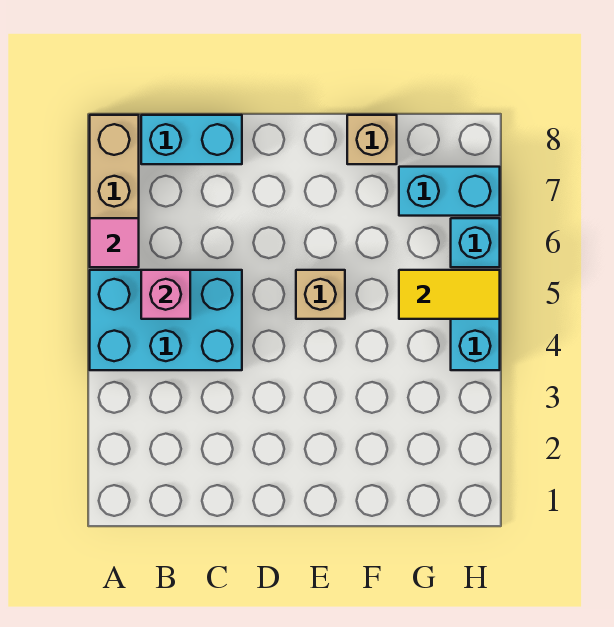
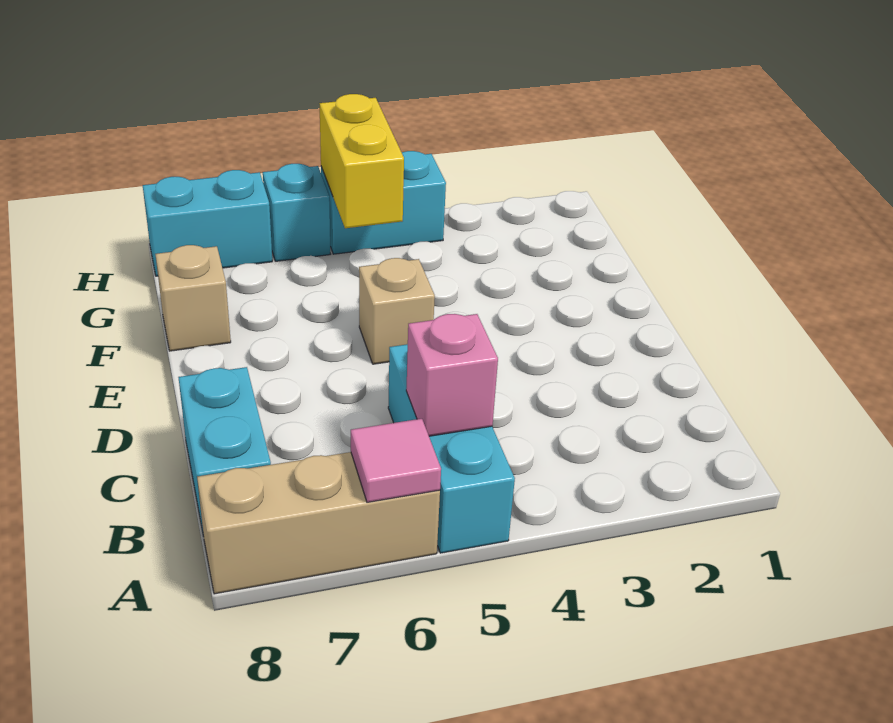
cyan brick A4:C5 level 1 -> cyan brick A5:C5 level 1
yellow tile G5:H5 level 2 -> yellow brick G5:H5 level 2
cyan brick G7:H7 level 1 -> cyan brick H7:H8 level 1

